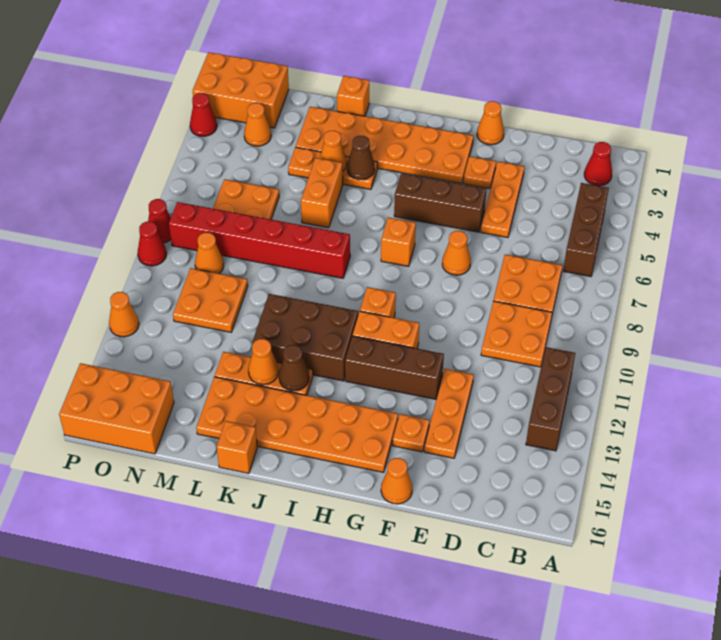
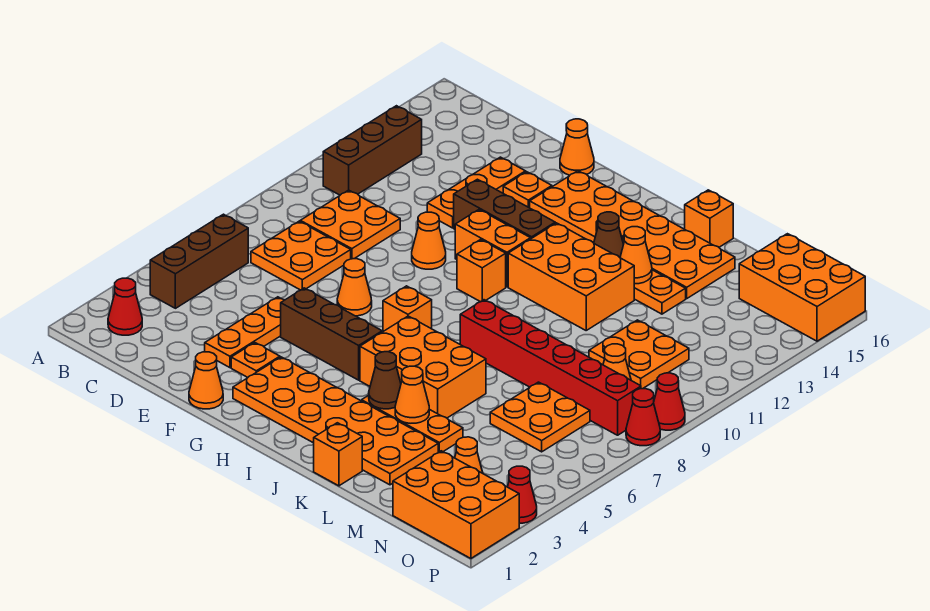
brown brick I11:K12 level 1 -> orange brick I11:K12 level 1
orange brick K5:K6 level 1 -> orange brick I5:K6 level 1
orange cone P12 level 1 -> orange cone F10 level 1

